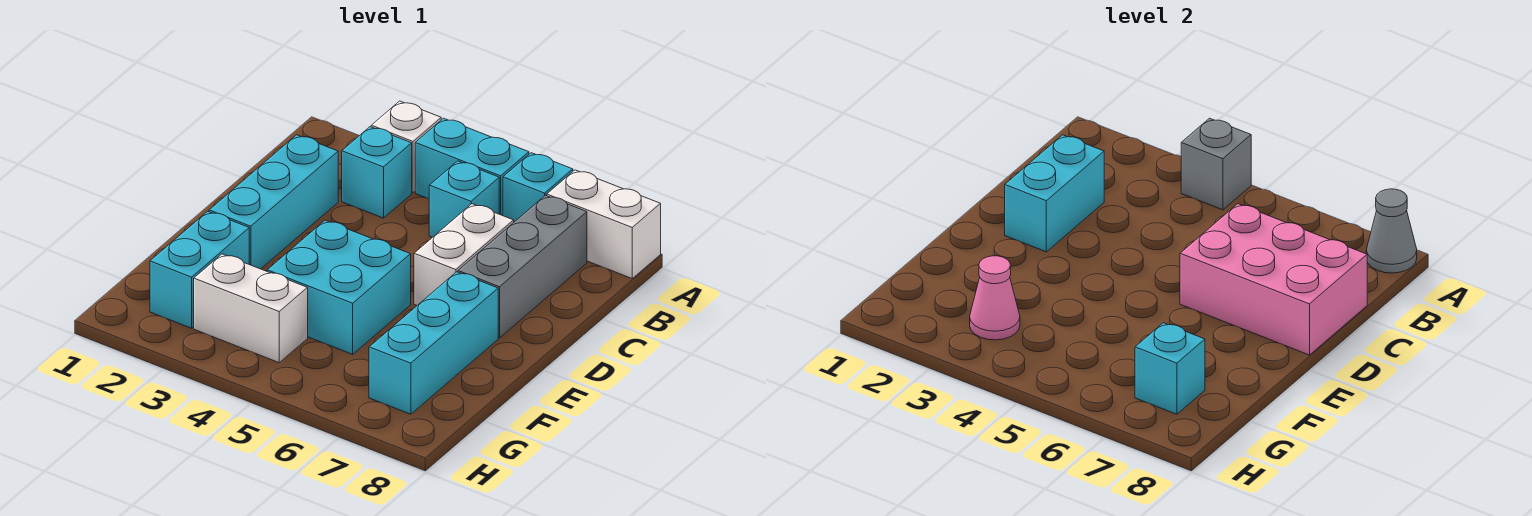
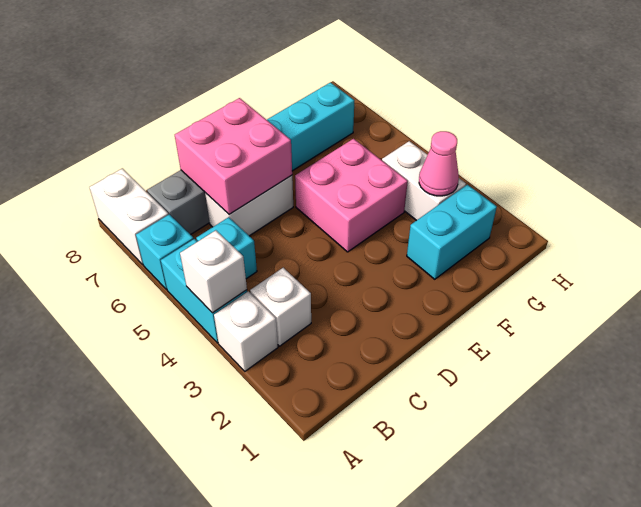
grey brick A4 level 2 -> white brick A4 level 2
grey cone A8 level 2 -> none
cyan brick B3 level 1 -> white brick B3 level 1
cyan brick C2:E2 level 1 -> none
cyan brick C2:D2 level 2 -> none
pink brick C6:D8 level 2 -> pink brick C6:D7 level 2
cyan brick E4:F5 level 1 -> pink brick E4:F5 level 1
cyan brick G7 level 2 -> none

